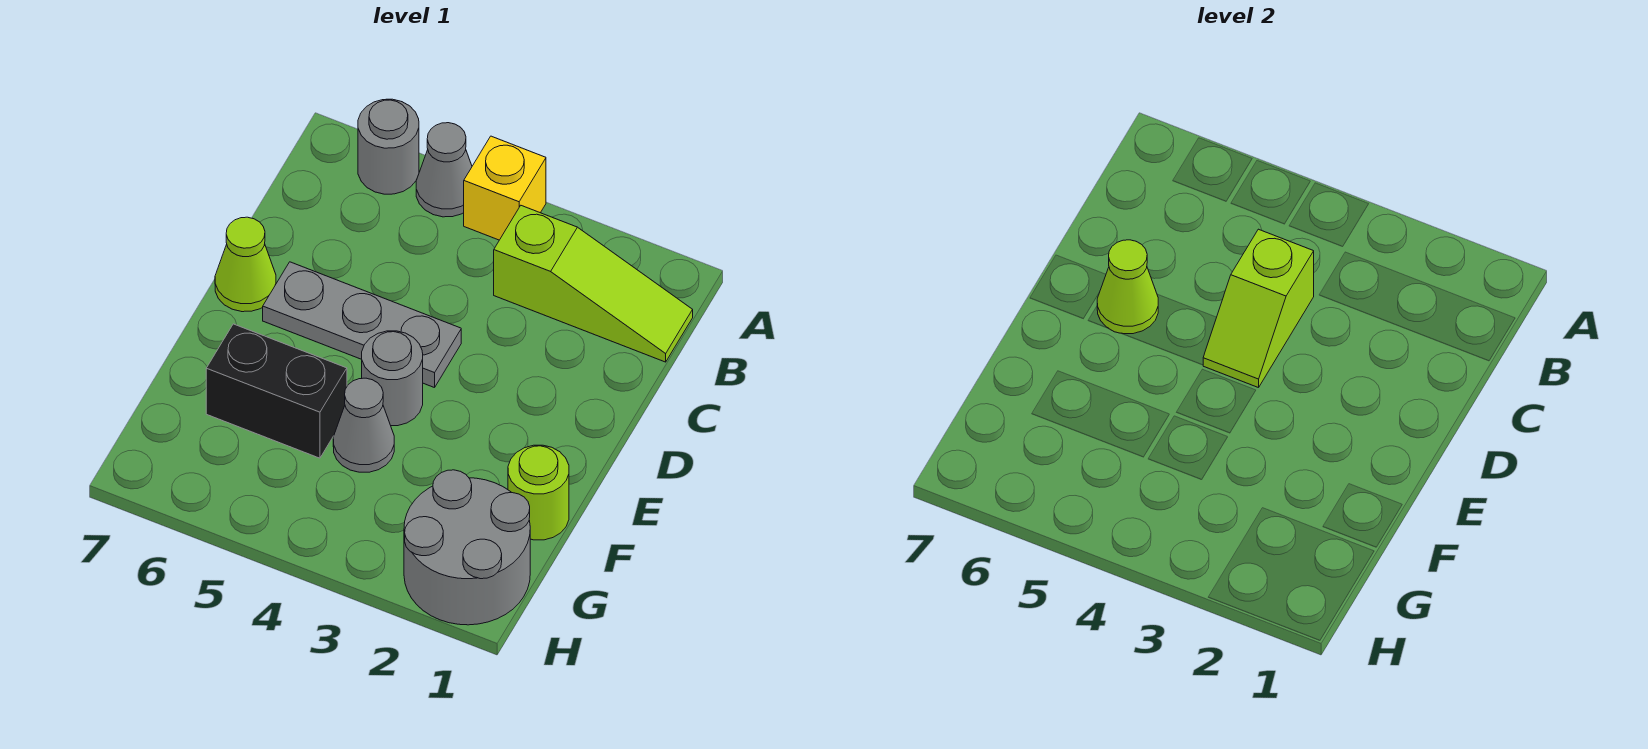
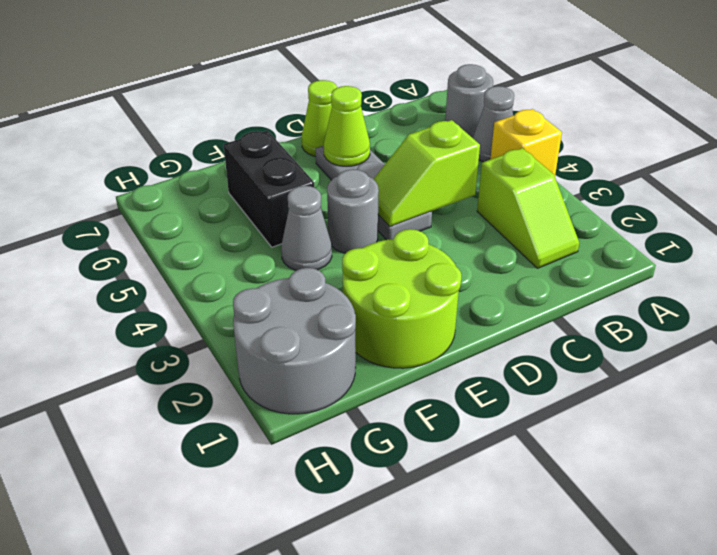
lime slope B1:B3 level 1 top 3 -> lime slope B2:B3 level 1 top 3
lime round brick F1 level 1 -> lime round brick E1:F2 level 1

